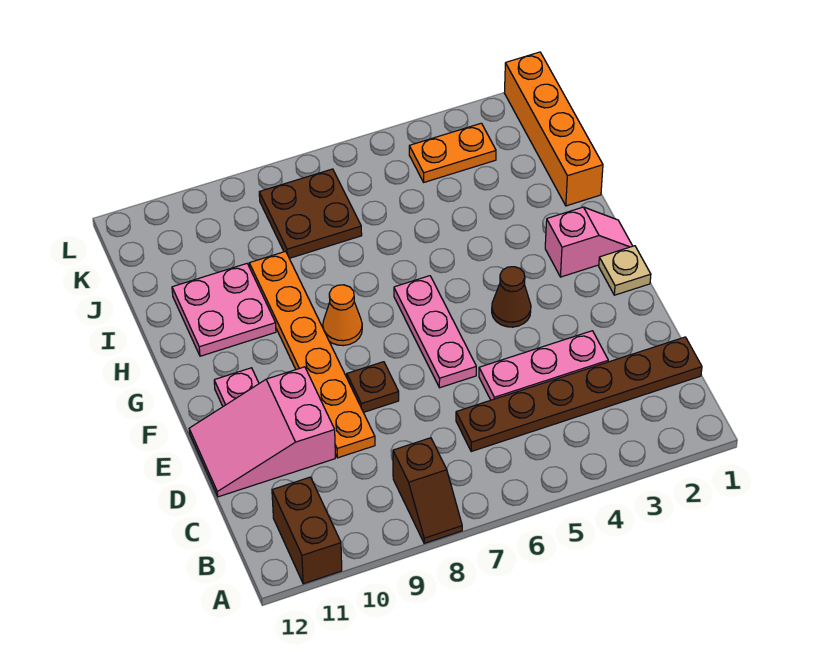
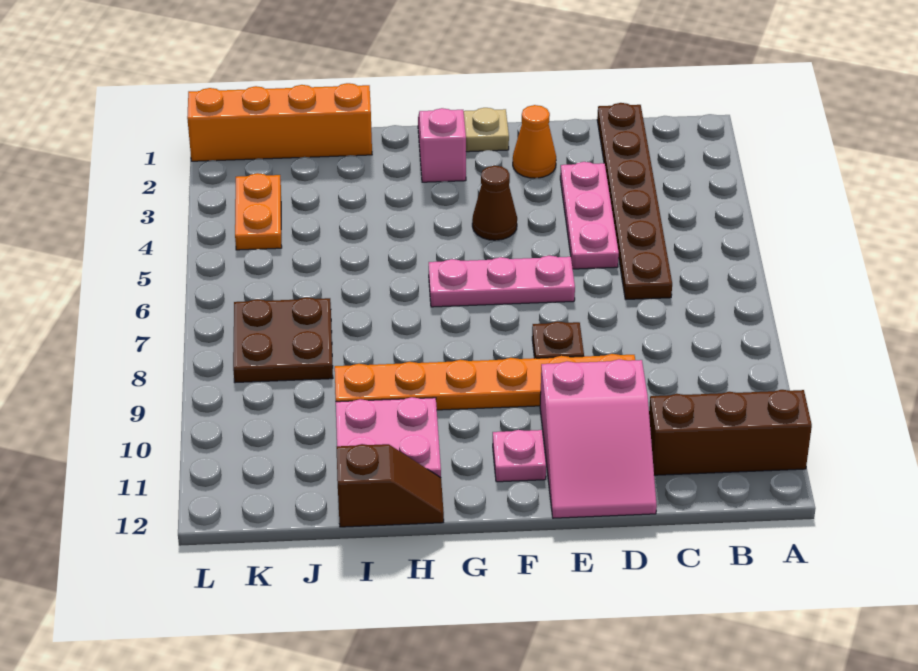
brown slope A8:B8 level 1 top B -> brown slope H12:I12 level 1 top I
brown brick A11:B11 level 1 -> brown brick A11:C11 level 1
orange cone G8 level 1 -> orange cone E2 level 1

